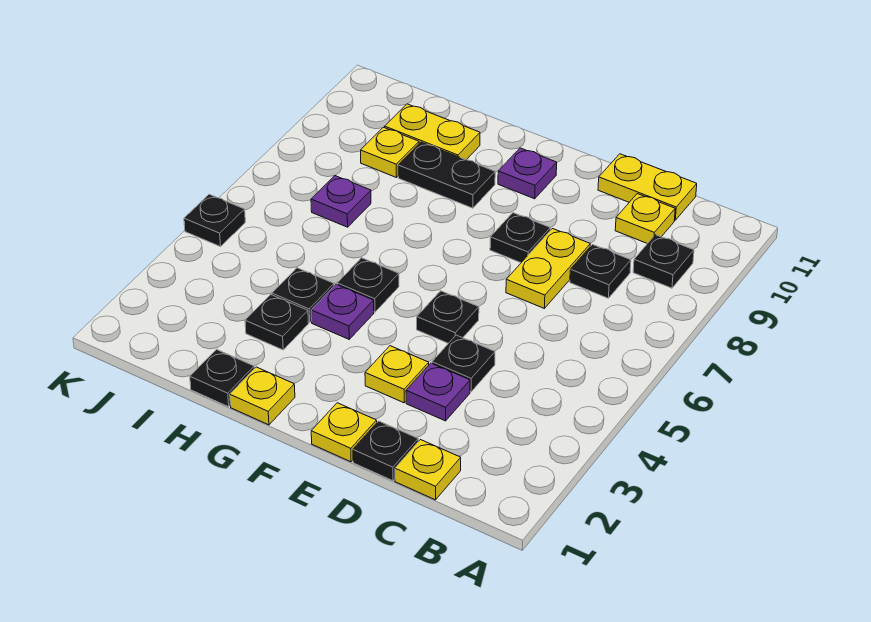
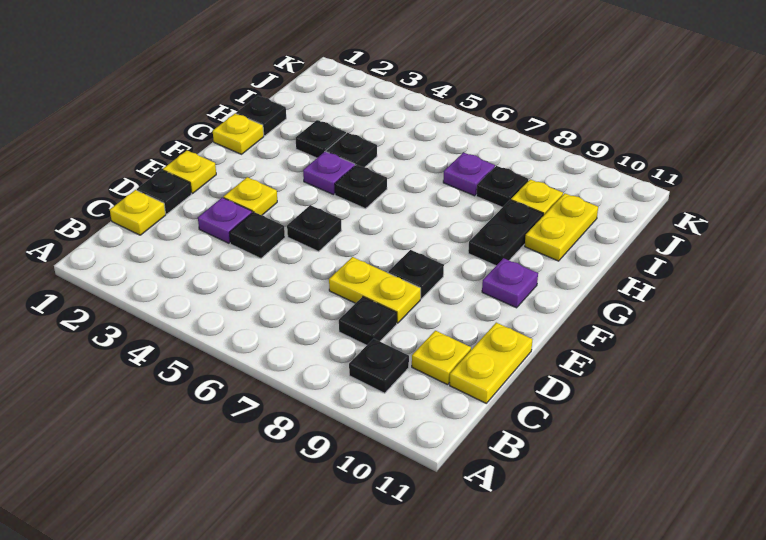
black plate K5 level 1 -> black plate I8 level 1

